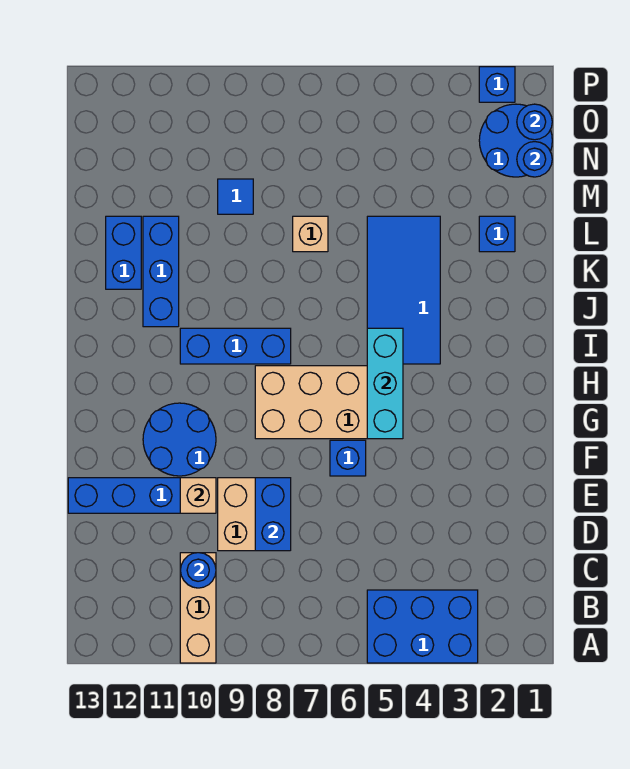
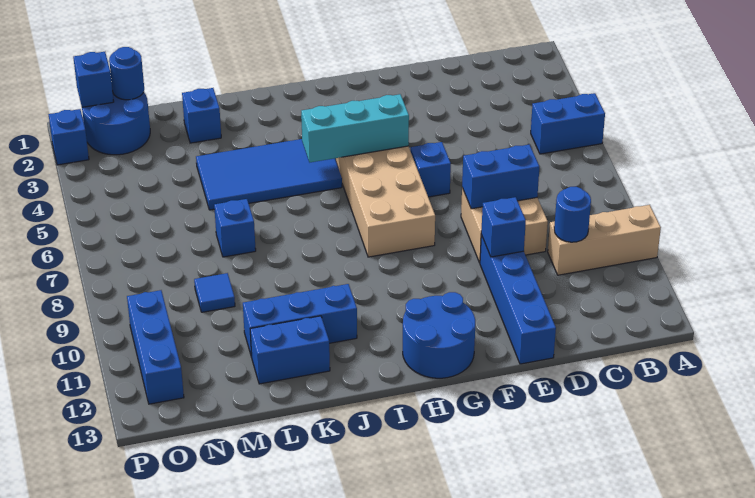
blue brick A3:B5 level 1 -> blue brick A5:B5 level 1
tan brick E10 level 2 -> blue brick E10 level 2
blue round brick F10:G11 level 1 -> blue round brick G12:H13 level 1
blue brick I8:I10 level 1 -> blue brick O10:O12 level 1
tan brick L7 level 1 -> blue brick L7 level 1
blue round brick O1 level 2 -> blue brick O1 level 2

